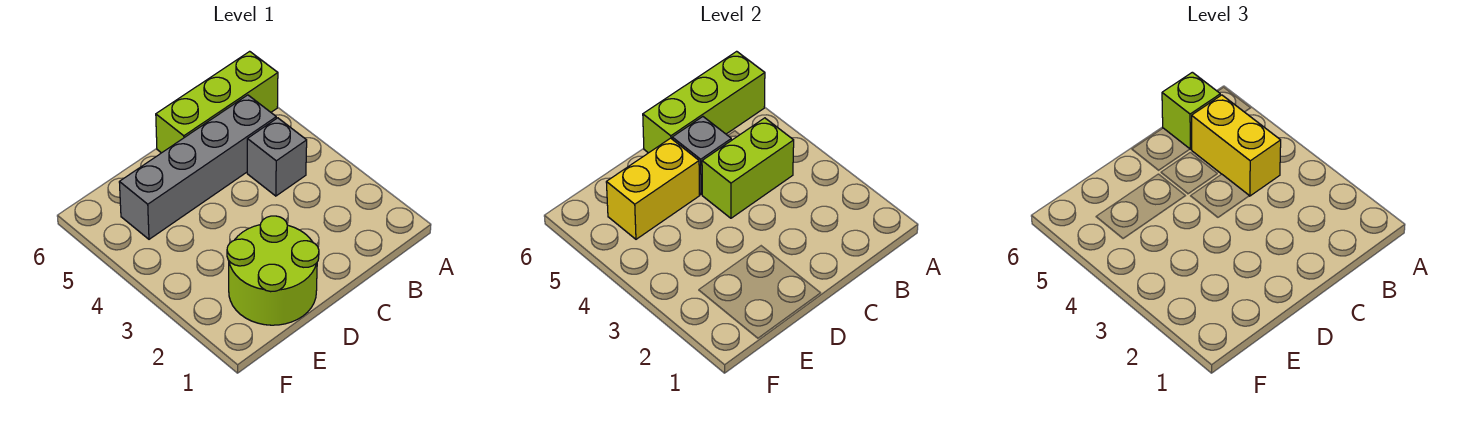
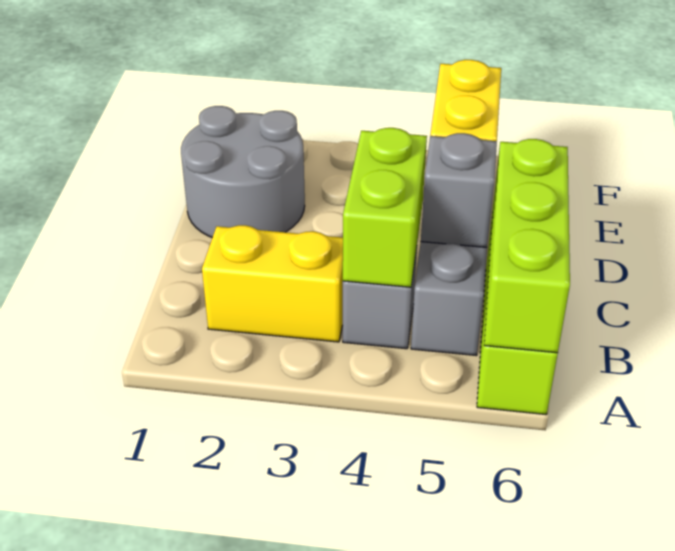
yellow brick B4:B5 level 3 -> yellow brick B2:B3 level 1
lime brick B6 level 3 -> none
lime round brick D1:E2 level 1 -> grey round brick D1:E2 level 1

